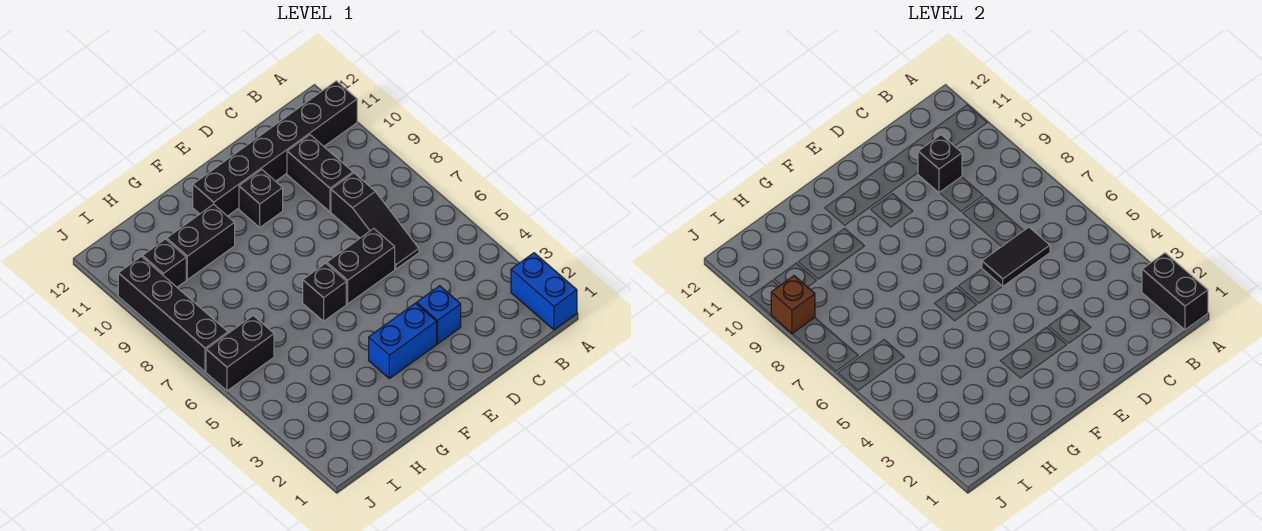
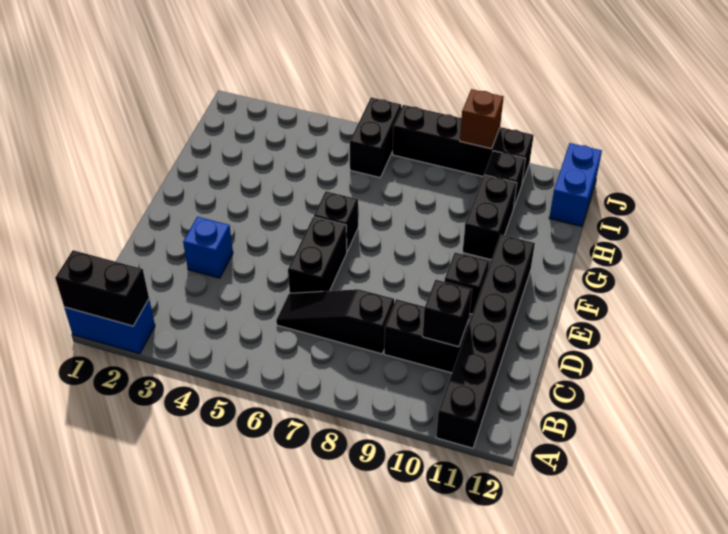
black tile C6:D6 level 2 -> none
blue brick E3:F3 level 1 -> blue brick I12:J12 level 1

